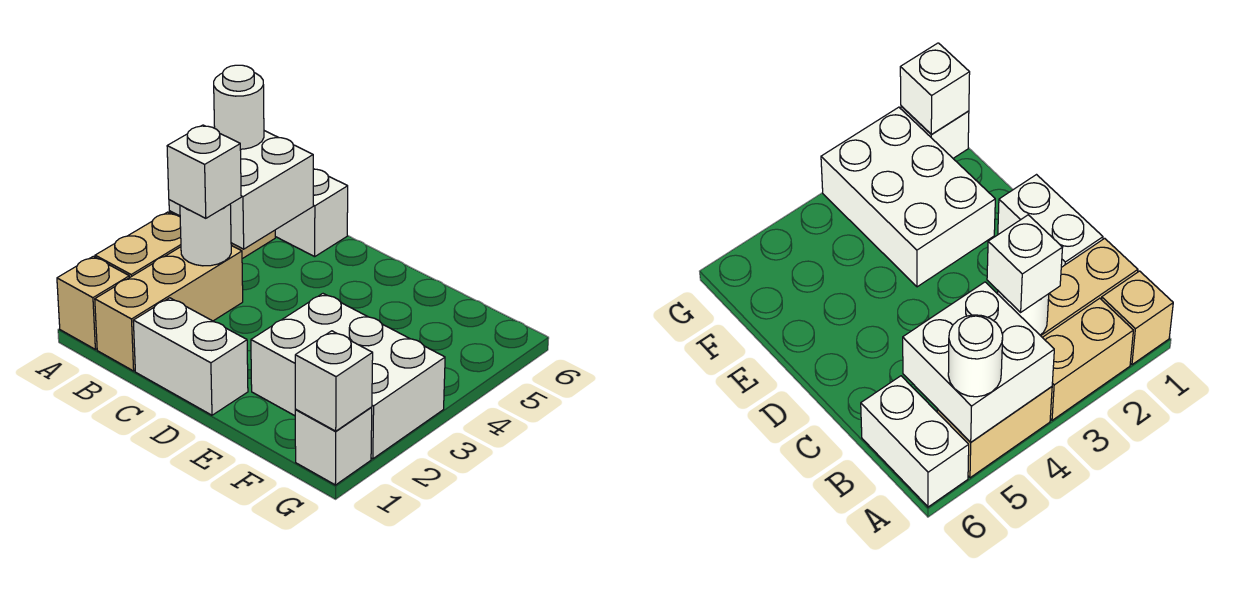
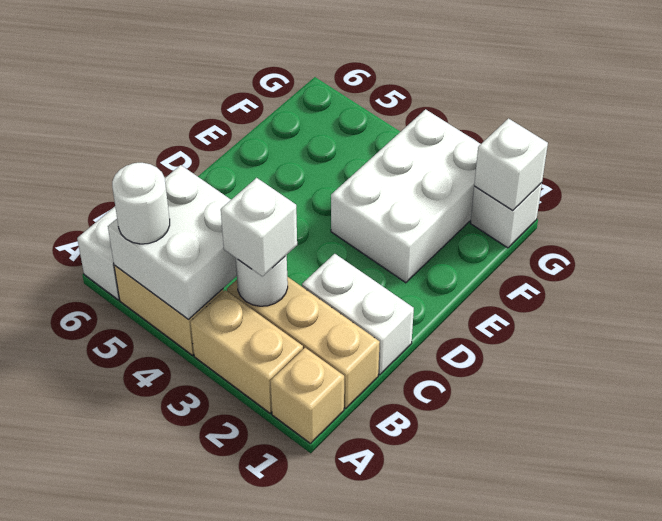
white brick C1:D1 level 1 -> white brick C1:C2 level 1

